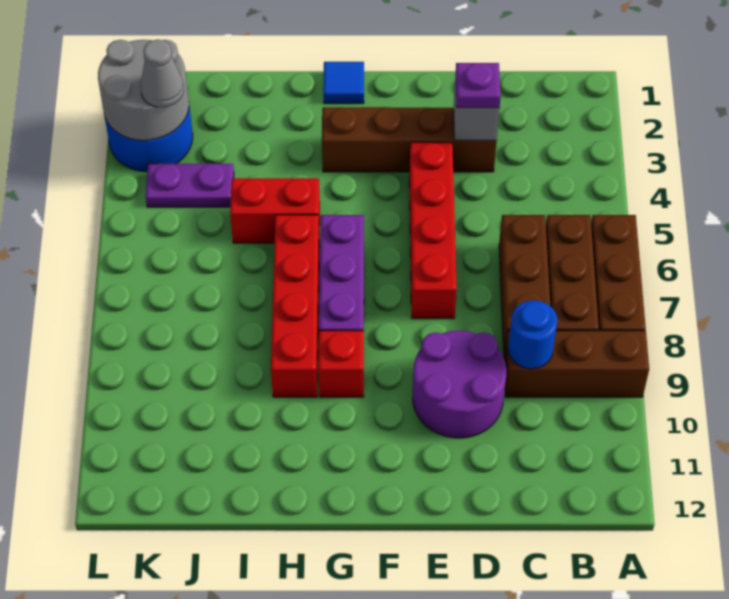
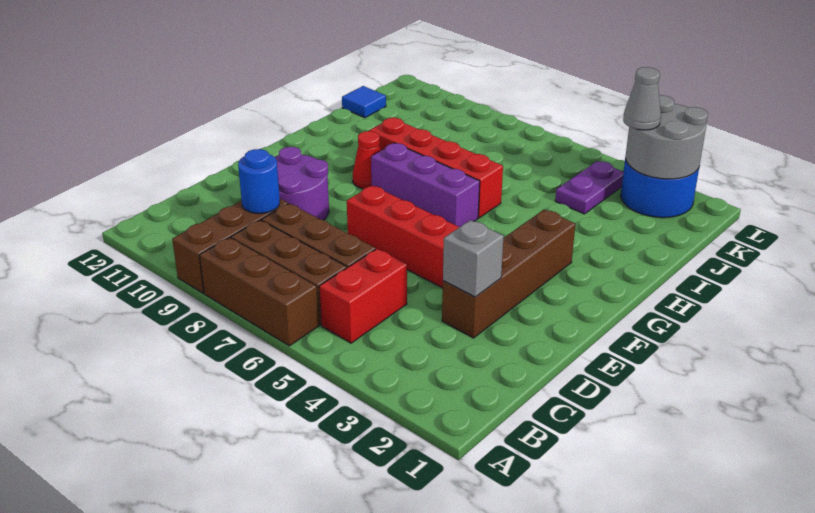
purple plate D3 level 3 -> none
blue tile G1 level 1 -> blue tile J12 level 1
red brick G9 level 1 -> red cone G9 level 1
red brick H5:I5 level 1 -> red brick B5:C5 level 1

